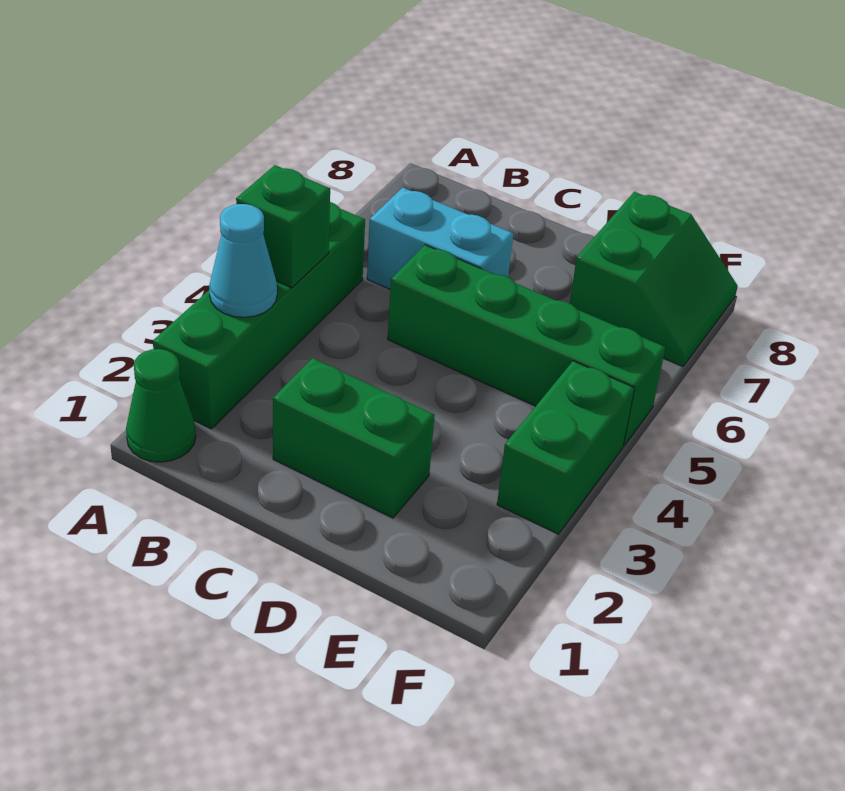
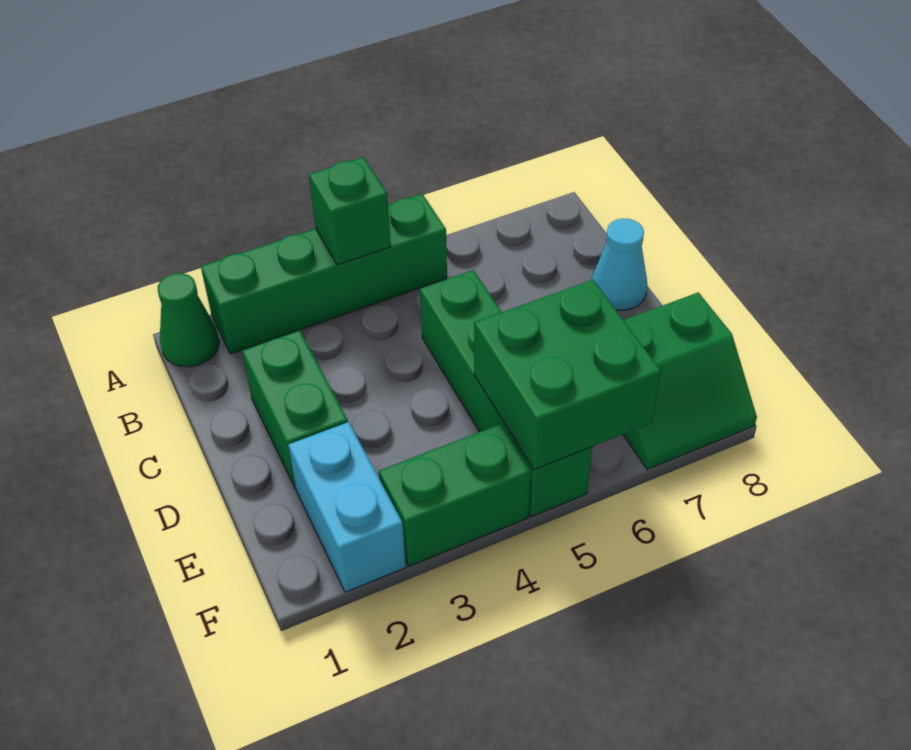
cyan cone A3 level 2 -> cyan cone C8 level 1
cyan brick B6:C6 level 1 -> cyan brick E2:F2 level 1
none -> green brick E5:F6 level 2

